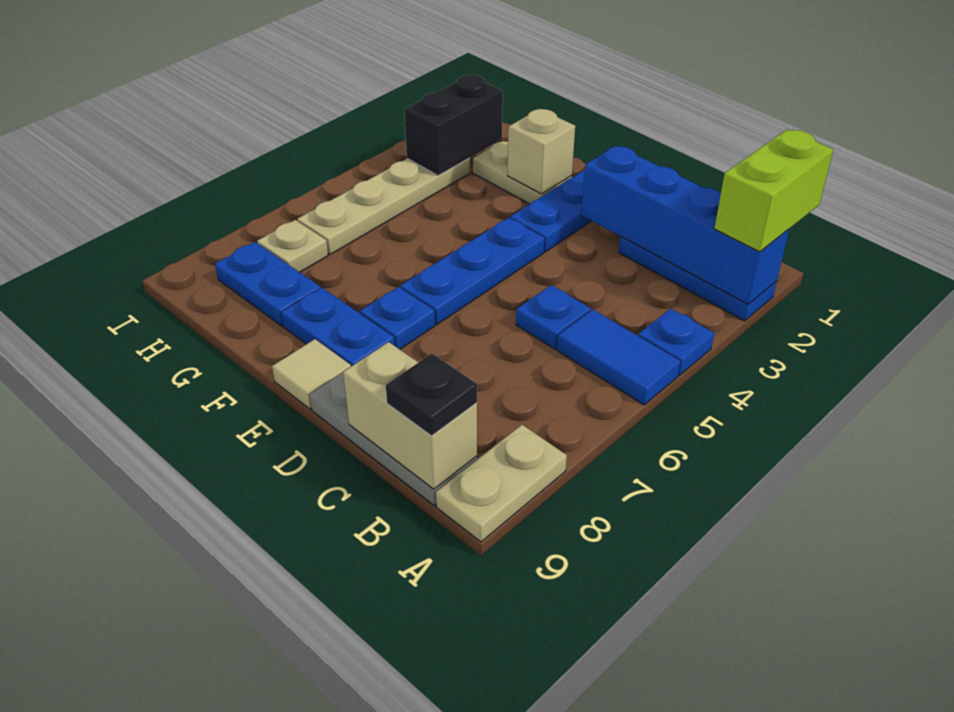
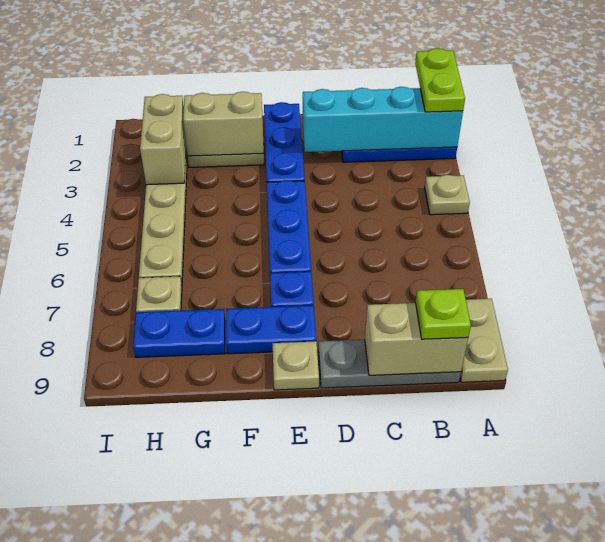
lime brick A1:A2 level 3 -> lime plate A1:A2 level 3
blue brick A2:D2 level 2 -> cyan brick A2:D2 level 2
blue plate A4 level 1 -> tan plate A4 level 1
blue tile A5:B5 level 1 -> none
black plate B9 level 3 -> lime plate B9 level 3
blue plate C5 level 1 -> none
tan tile E9 level 1 -> tan plate E9 level 1
tan brick F2 level 2 -> tan brick F2:G2 level 2
black brick H2:H3 level 2 -> tan brick H2:H3 level 2

